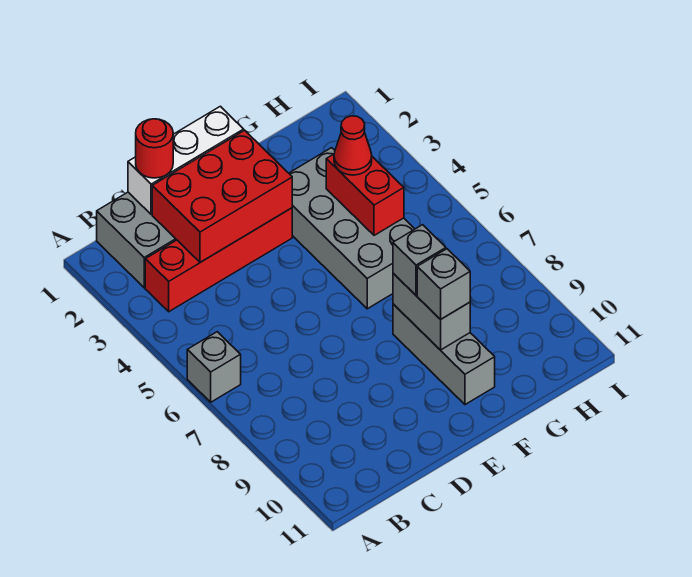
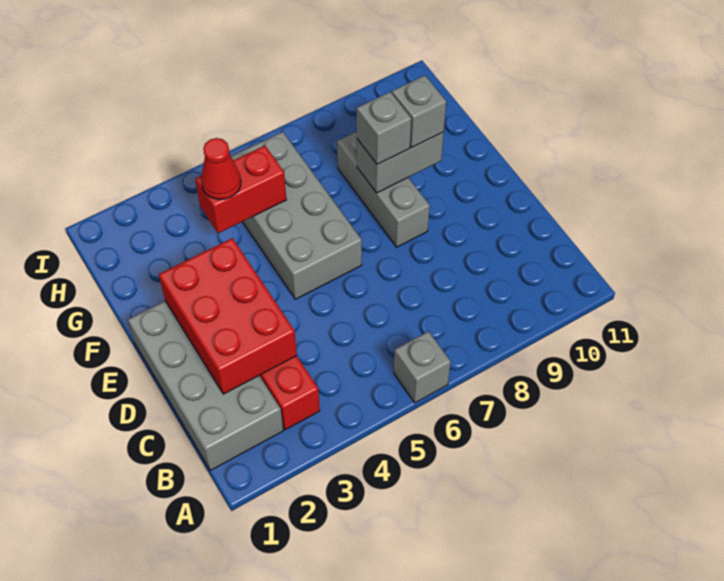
white brick C1:E1 level 2 -> none
red round brick C1 level 3 -> none
grey brick F3:G6 level 1 -> grey brick E5:H6 level 1
grey brick F8:F10 level 1 -> grey brick E8:G8 level 1

